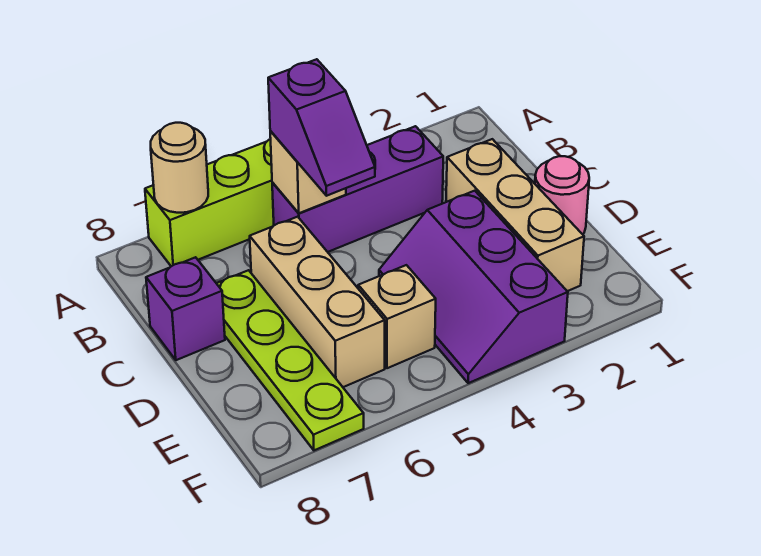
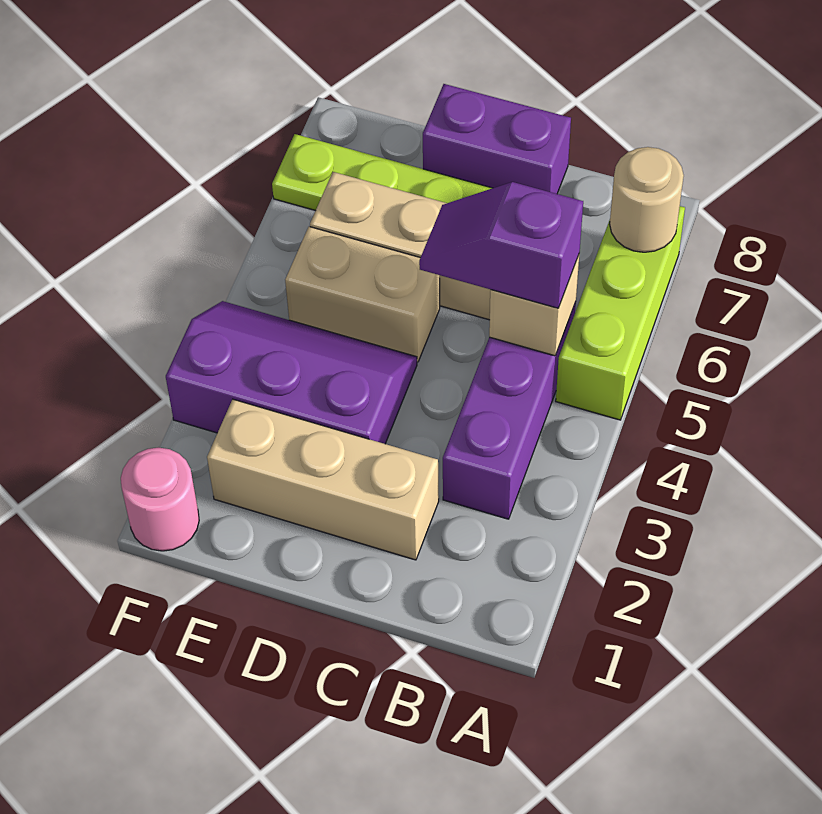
purple brick C8 level 1 -> purple brick C8:D8 level 1
pink round brick D1 level 1 -> pink round brick F1 level 1
tan brick E5 level 1 -> tan brick D5:E5 level 1

